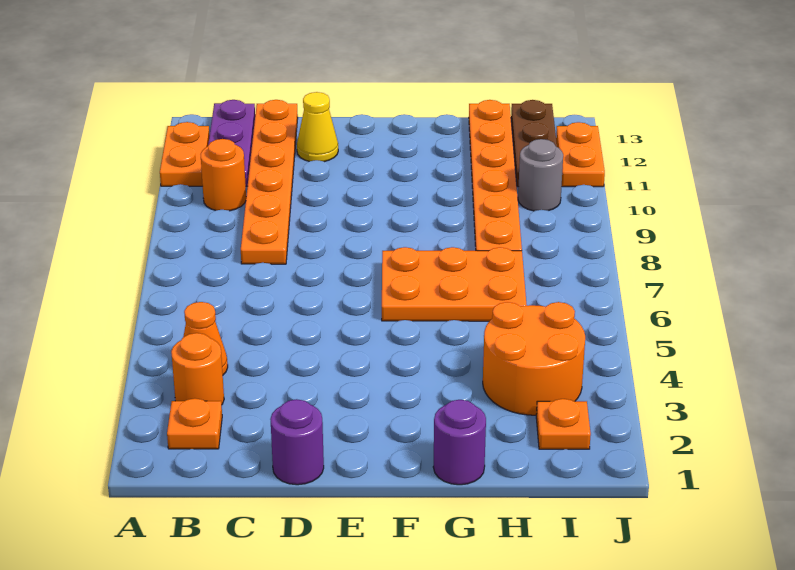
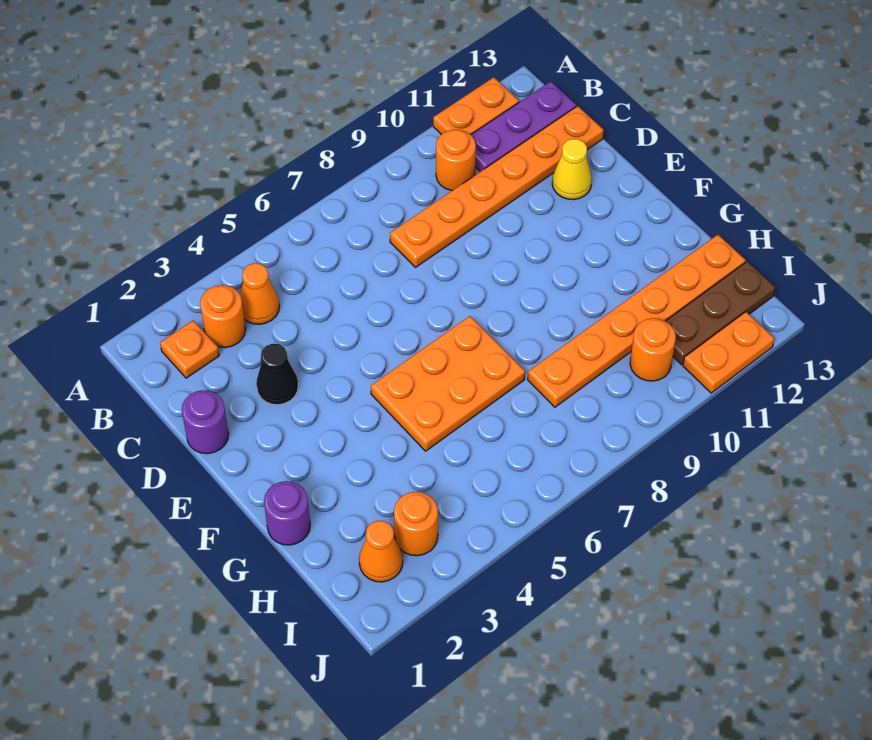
none -> black cone D3 level 1
orange plate F6:H7 level 1 -> orange plate F5:G7 level 1
orange round brick H3:I4 level 1 -> orange round brick I3 level 1
orange plate I2 level 1 -> orange cone I2 level 1
grey round brick I10 level 1 -> orange round brick I10 level 1

